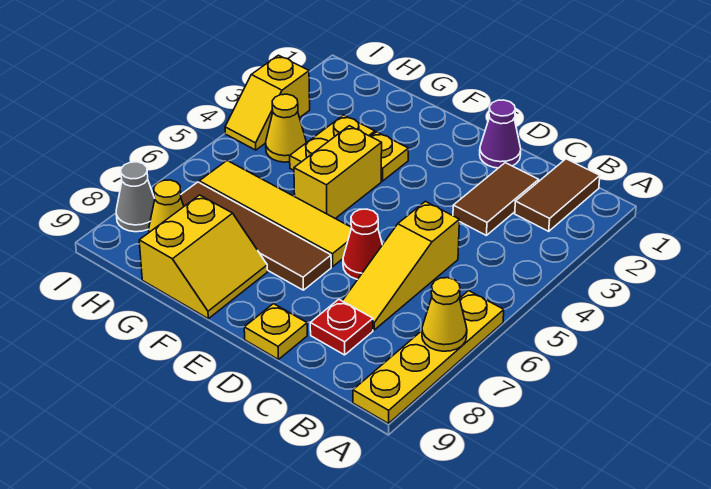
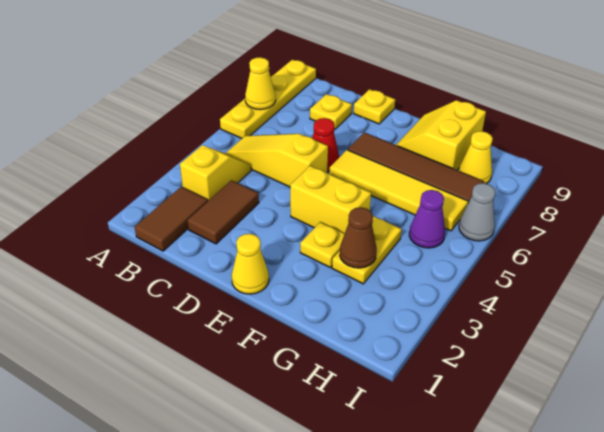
yellow slope C5:C7 level 1 top 5 -> yellow slope B5:D5 level 1 top D
red plate C8 level 1 -> yellow plate C8 level 1
purple cone D1 level 1 -> purple cone H5 level 1
yellow brick F4:F5 level 1 -> yellow brick E4:F4 level 1
none -> brown cone G3 level 2
yellow cone H4 level 1 -> yellow cone E1 level 1
yellow slope I3:I4 level 1 top 3 -> yellow slope B3:B4 level 1 top 3
grey cone I8 level 1 -> grey cone I6 level 1

